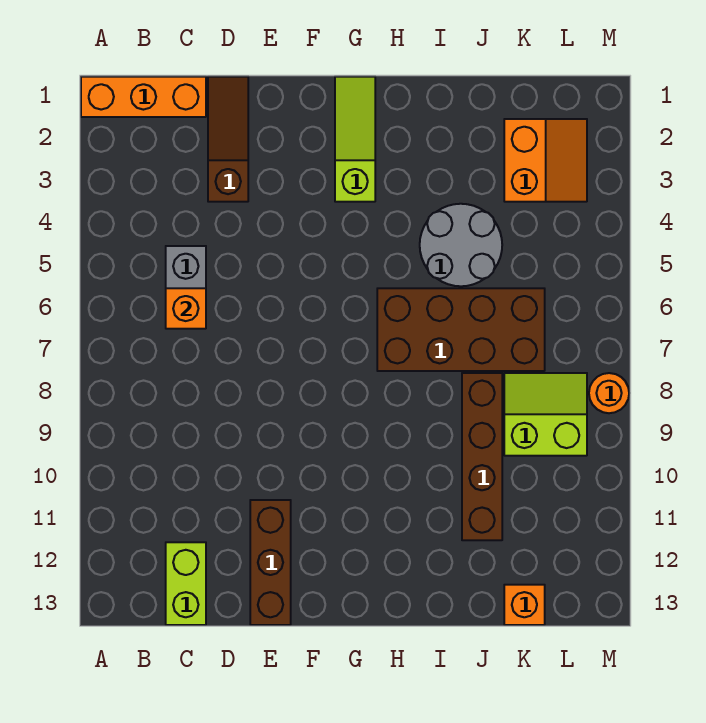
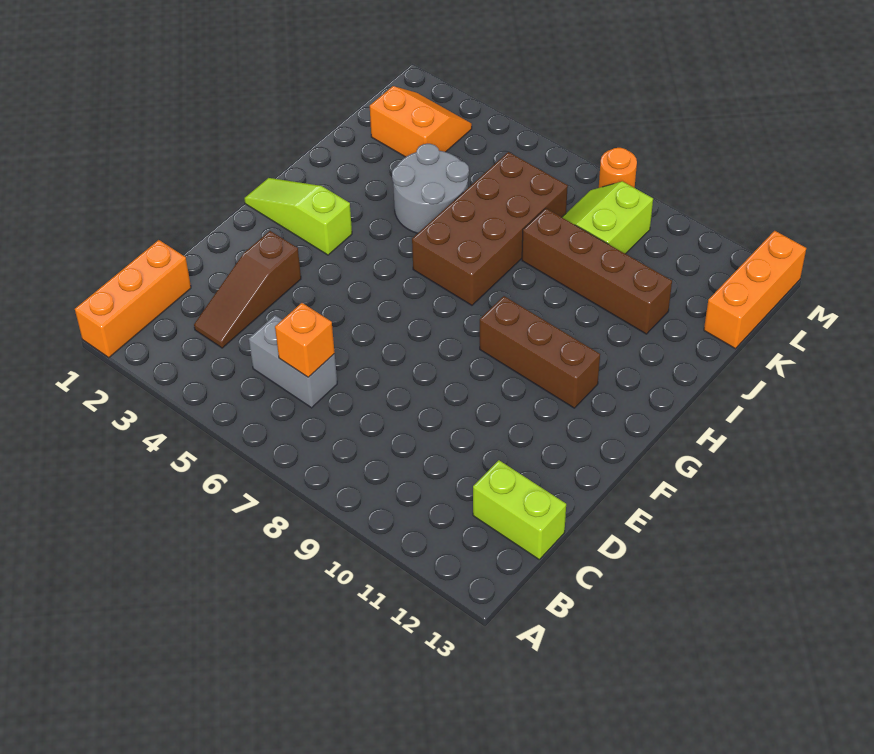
brown slope D1:D3 level 1 top 3 -> brown slope C3:E3 level 1 top E
brown brick E11:E13 level 1 -> brown brick G9:G11 level 1
orange brick K13 level 1 -> orange brick K13:M13 level 1

